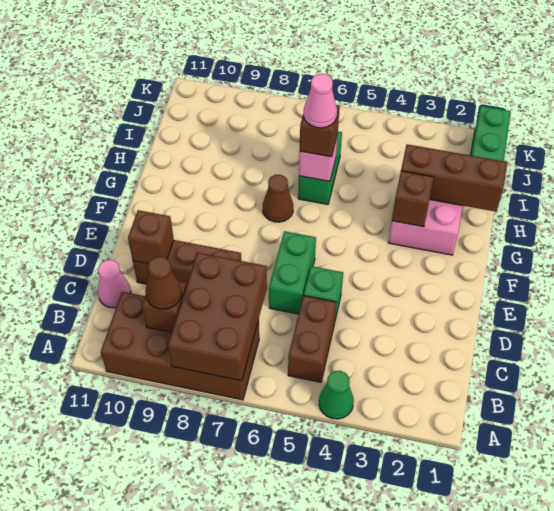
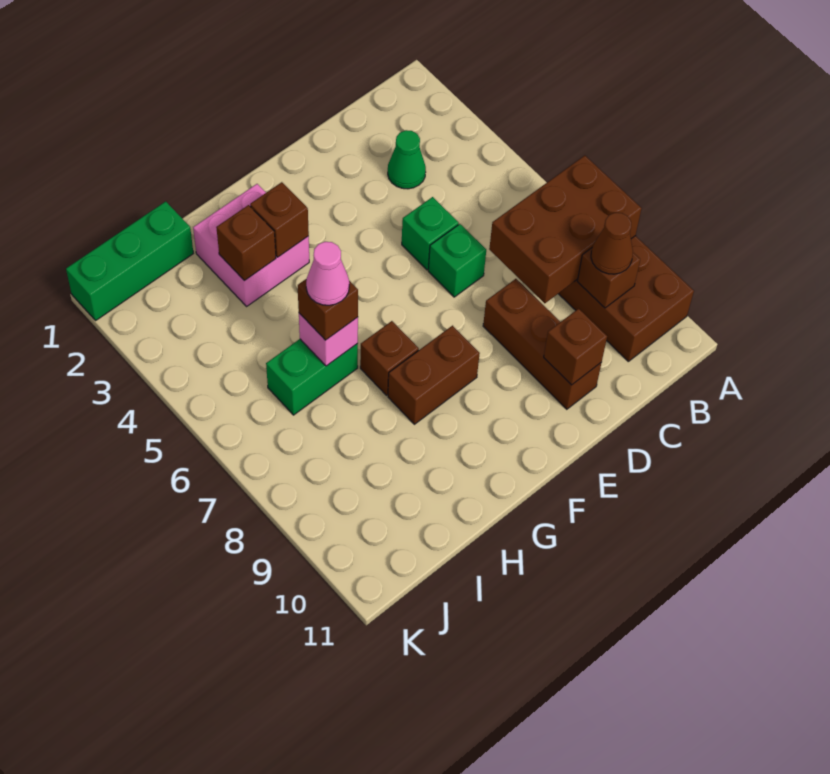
green cone A4 level 1 -> green cone C3 level 1
brown brick B5:C5 level 1 -> brown brick F8:G8 level 1
pink cone C11 level 1 -> none
green brick D6:E6 level 1 -> green brick D6 level 1
brown cone G7 level 1 -> brown brick G7 level 1
brown brick H1:H3 level 2 -> brown brick H3 level 2

